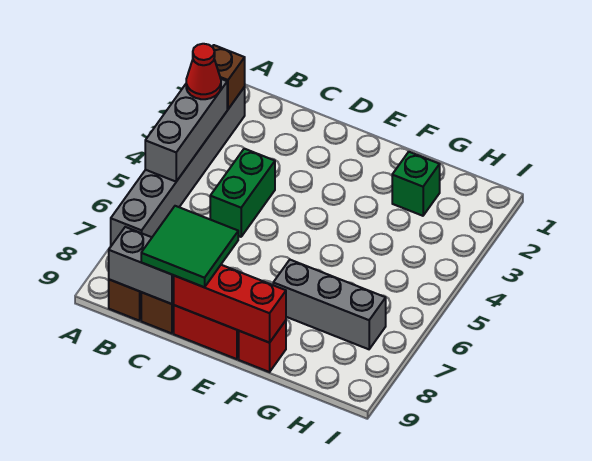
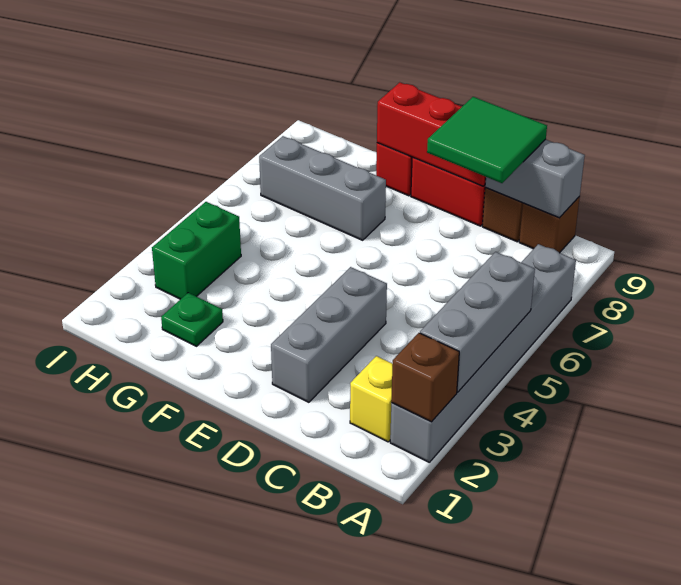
red cone A3 level 3 -> none
none -> yellow brick B2 level 1
green brick C4:C5 level 1 -> green brick H3:H4 level 1
none -> grey brick D2:D4 level 1
green brick G2 level 1 -> green plate G2 level 1

